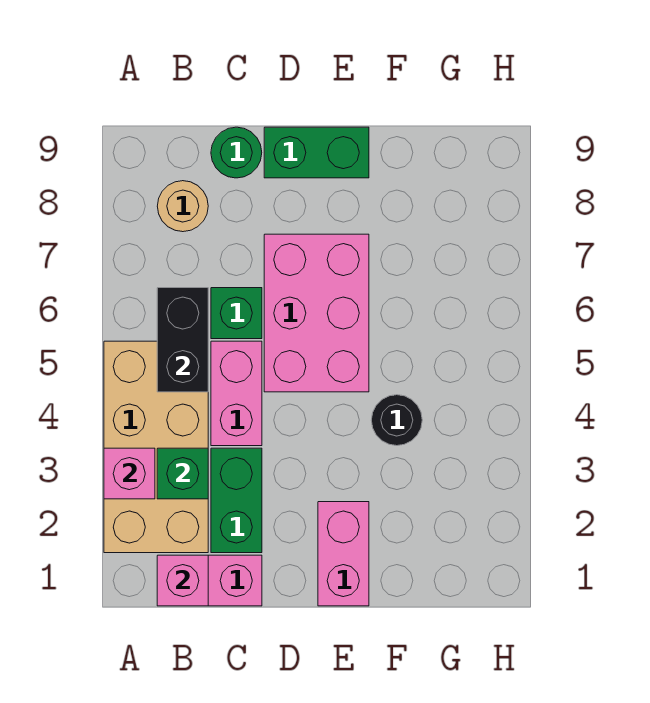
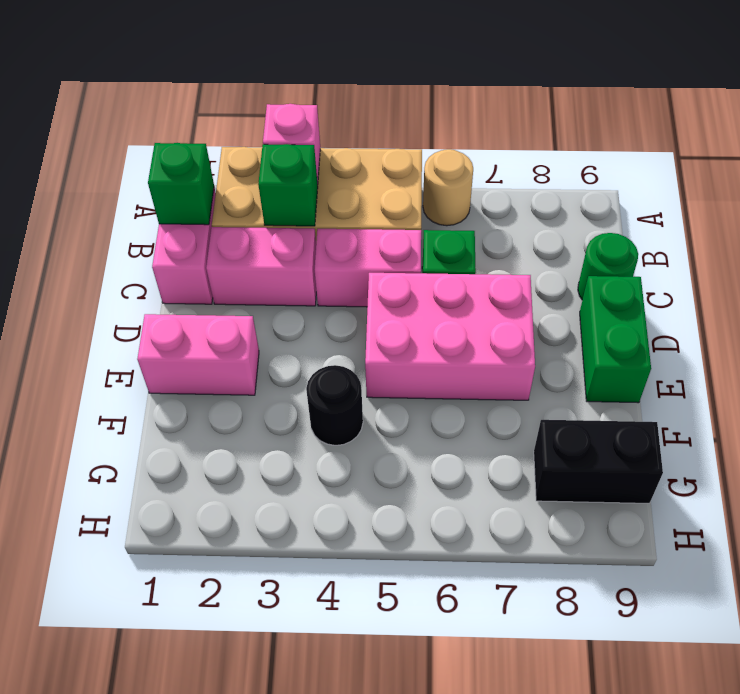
pink brick B1 level 2 -> green brick B1 level 2
black brick B5:B6 level 2 -> black brick G8:G9 level 1
tan round brick B8 level 1 -> tan round brick A6 level 1
green brick C2:C3 level 1 -> pink brick C2:C3 level 1

